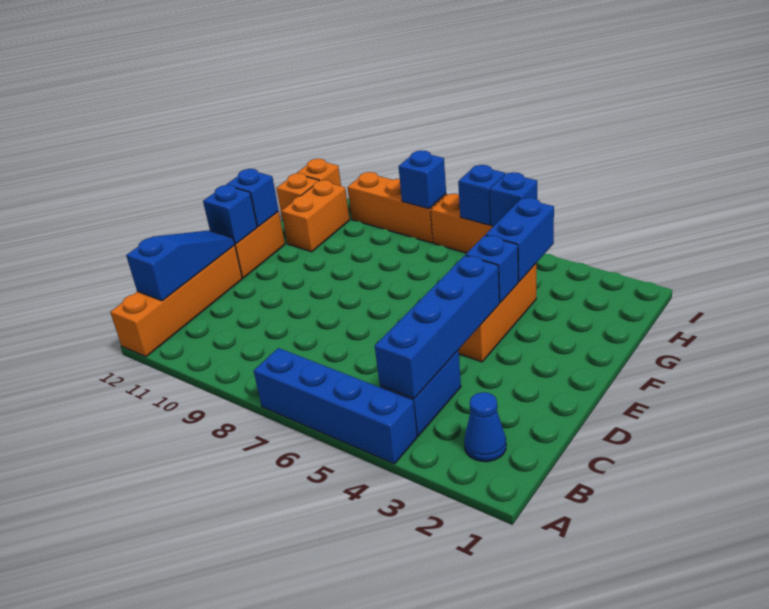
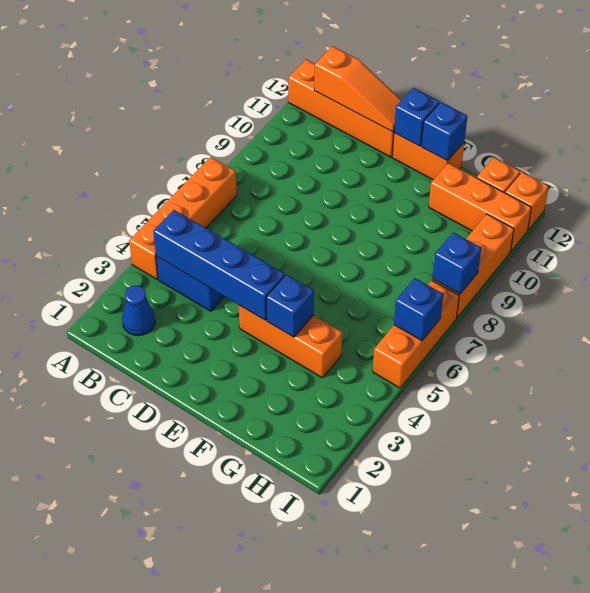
blue brick A4:A7 level 1 -> orange brick A4:A7 level 1
blue slope B12:D12 level 2 top B -> orange slope B12:D12 level 2 top B
blue brick G4:H4 level 2 -> none
orange brick G11:H11 level 1 -> orange brick G11:I11 level 1
blue brick I5 level 2 -> none

